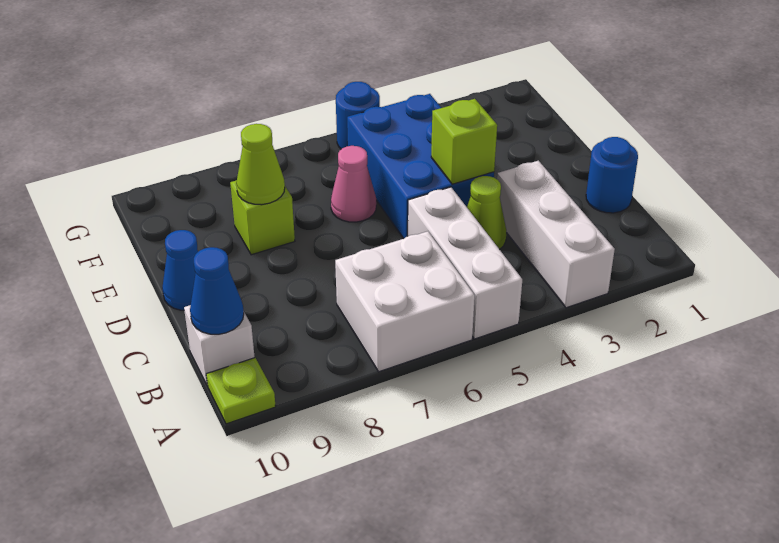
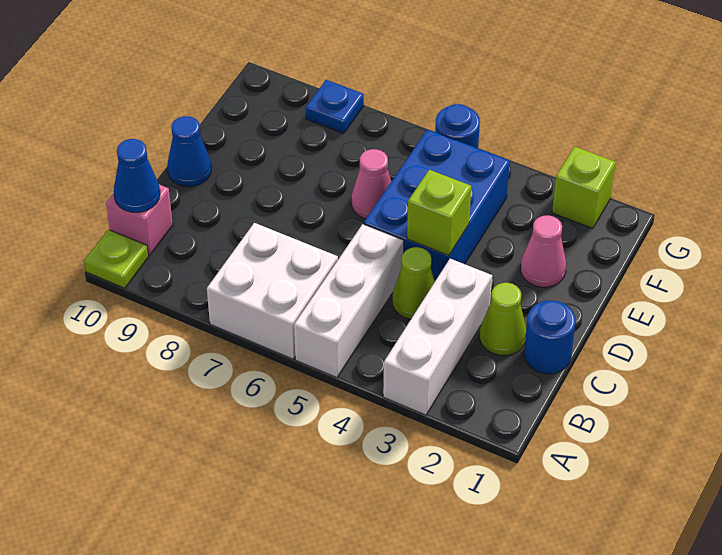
white brick B10 level 1 -> pink brick B10 level 1
none -> pink cone E2 level 1
lime brick E8 level 1 -> lime brick G2 level 1
lime cone E8 level 2 -> lime cone C2 level 1
none -> blue plate G8 level 1

